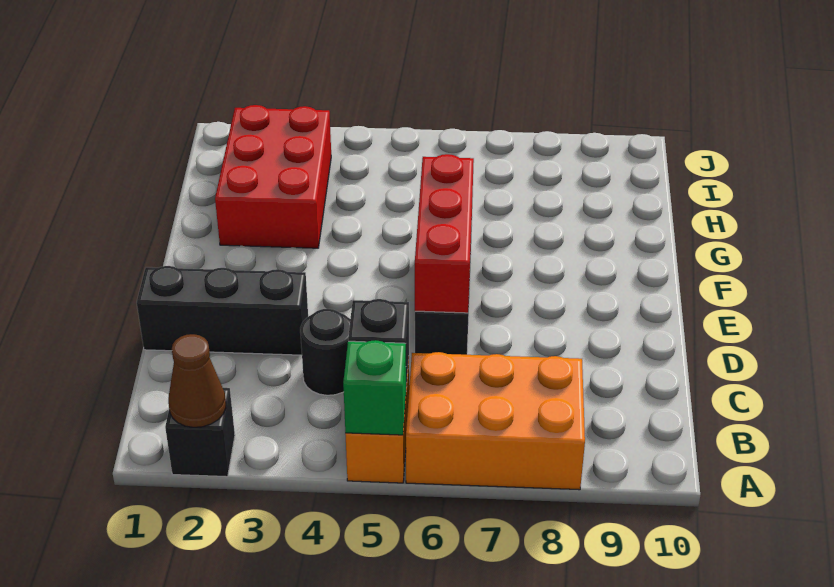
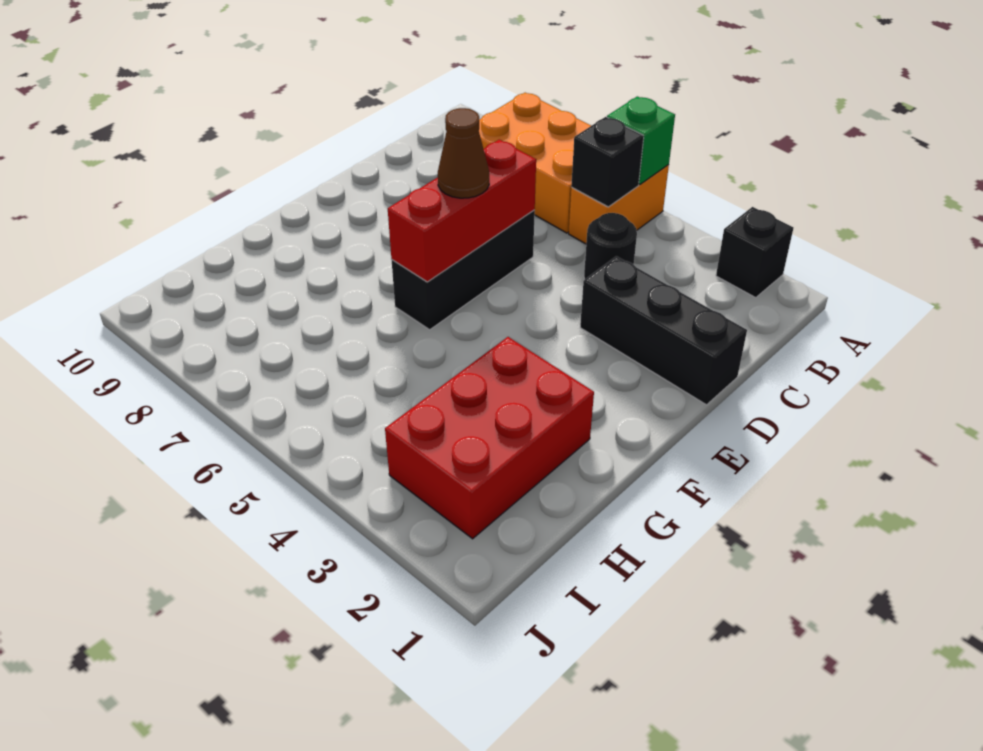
brown cone A2 level 2 -> brown cone E6 level 3

